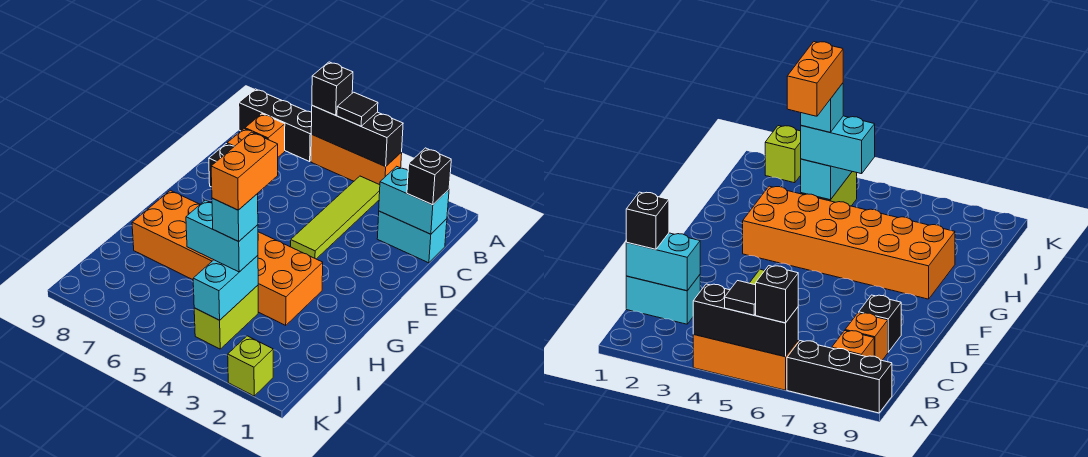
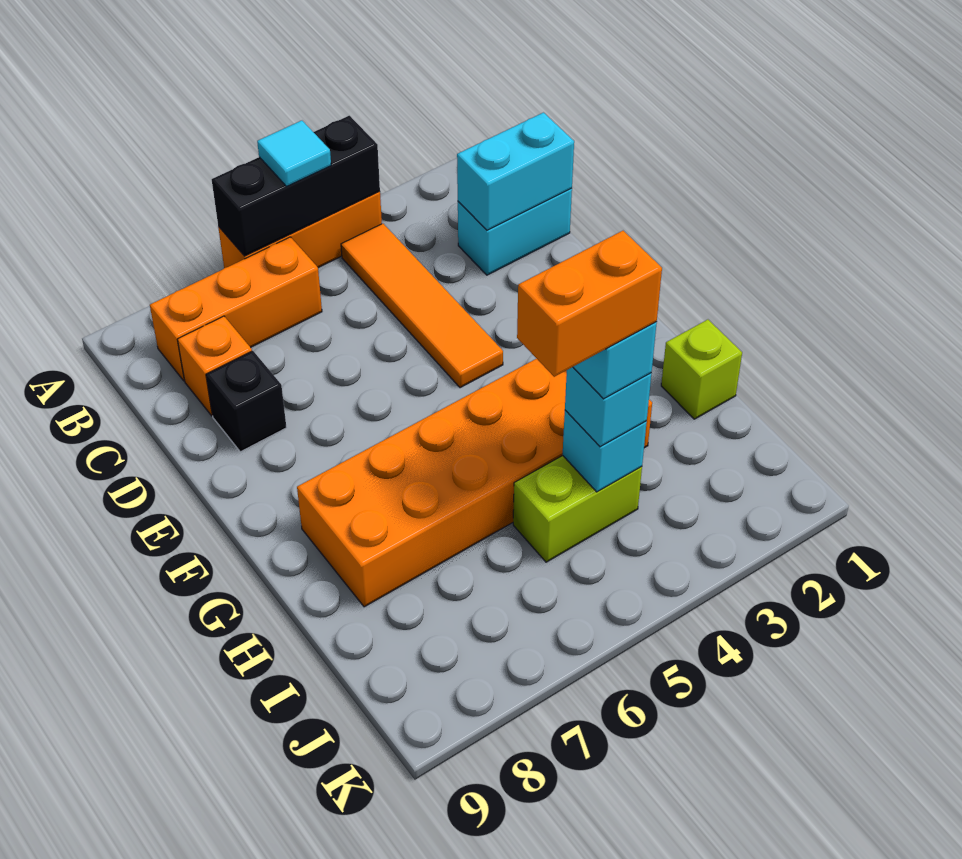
black tile A5 level 3 -> cyan tile A5 level 3
black brick A6 level 3 -> none
black brick A7:A9 level 1 -> none
lime tile B4:E4 level 1 -> orange tile B4:E4 level 1
orange brick B8 level 1 -> orange brick B6:B8 level 1
black brick C1 level 3 -> none
orange brick H4:I4 level 5 -> orange brick I4:I5 level 5
lime brick I4:J4 level 1 -> lime brick I4:I5 level 1
cyan brick I4:J4 level 2 -> cyan brick I4 level 2
cyan brick I4:I5 level 3 -> cyan brick I4 level 3
lime brick K2 level 1 -> lime brick H1 level 1

